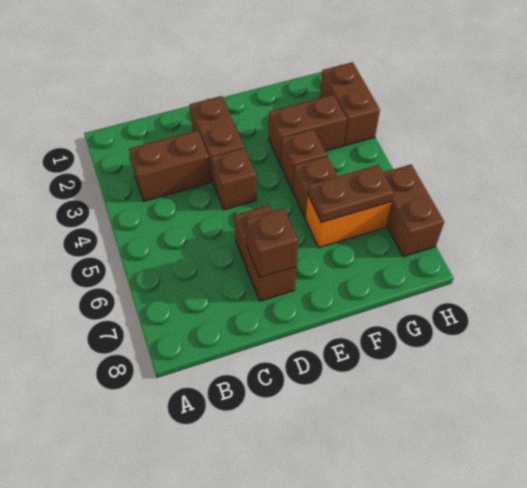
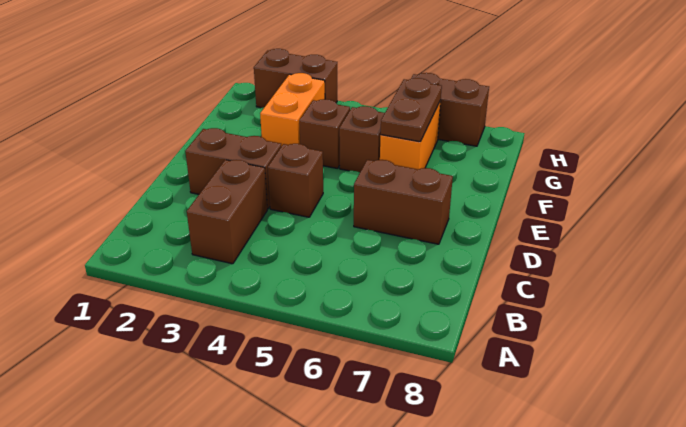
brown brick D7 level 2 -> none
brown brick F3:G3 level 1 -> orange brick F3:G3 level 1

